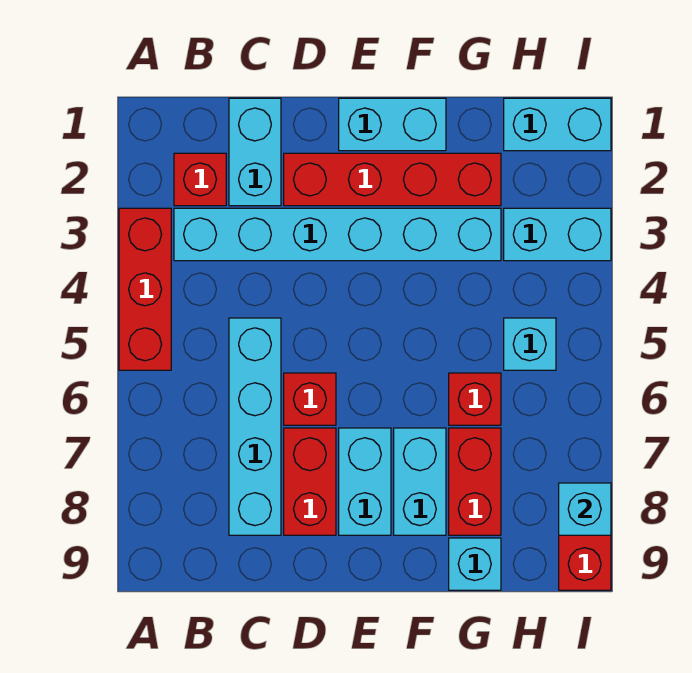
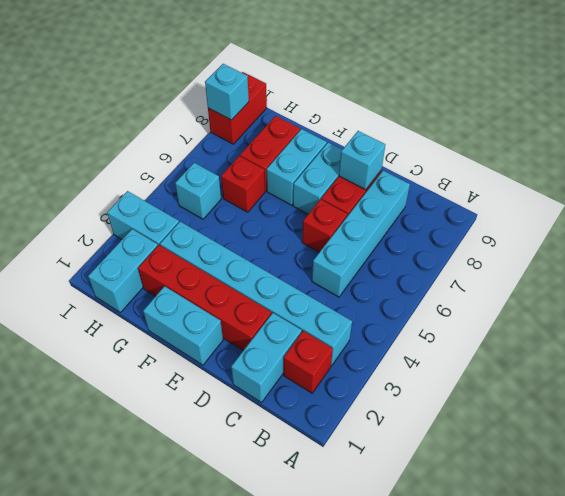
red brick A3:A5 level 1 -> none
cyan brick G9 level 1 -> cyan brick D8 level 2
cyan brick H1:I1 level 1 -> cyan brick H1:H2 level 1

